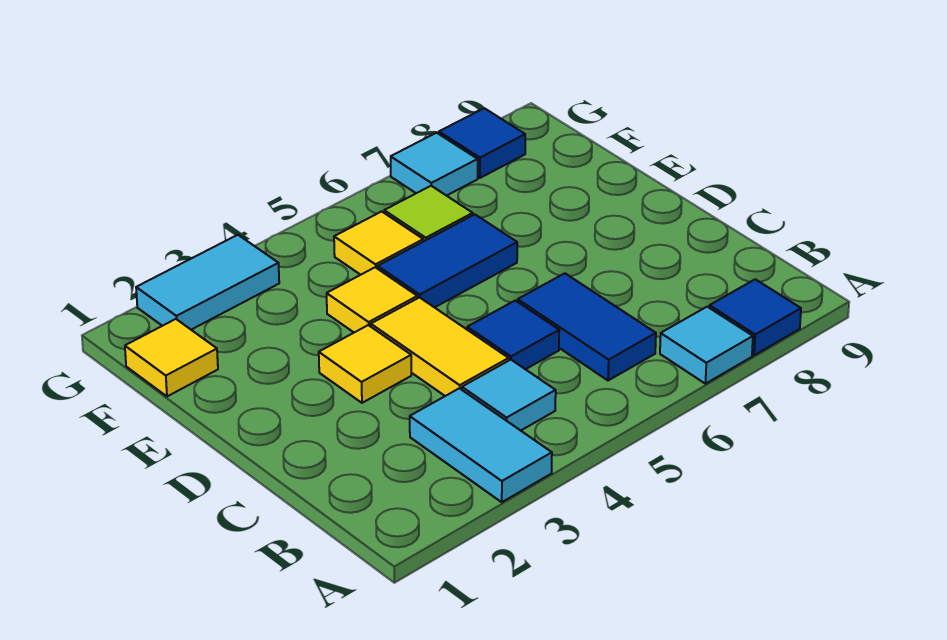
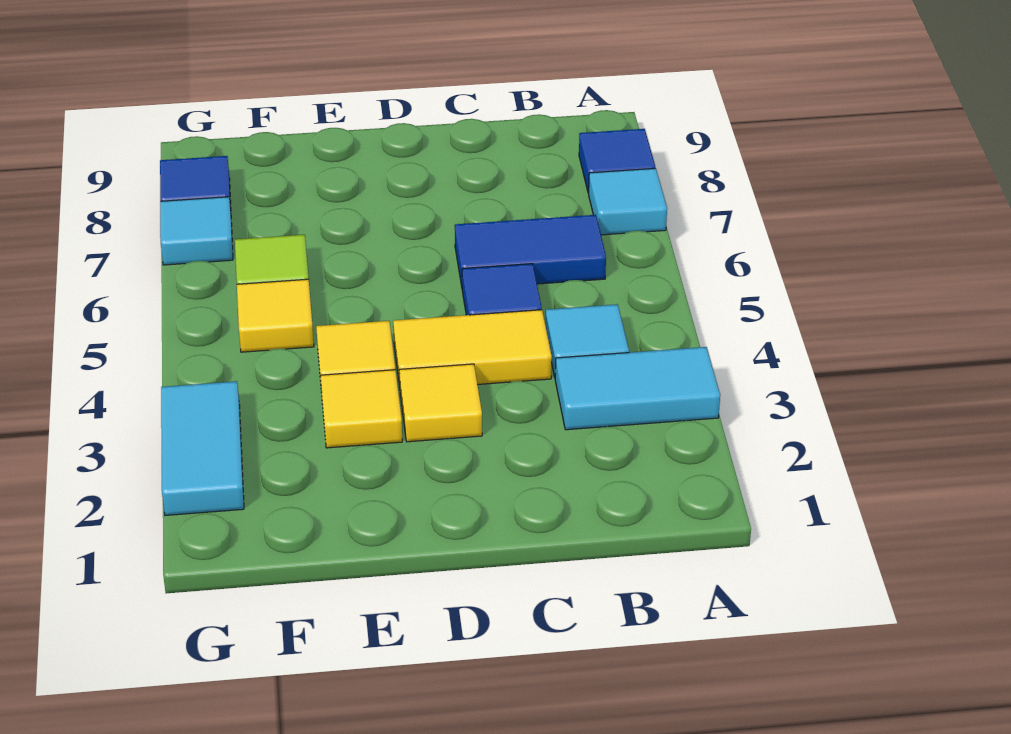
blue tile E5:E6 level 1 -> none
yellow tile F1 level 1 -> yellow tile E3 level 1

